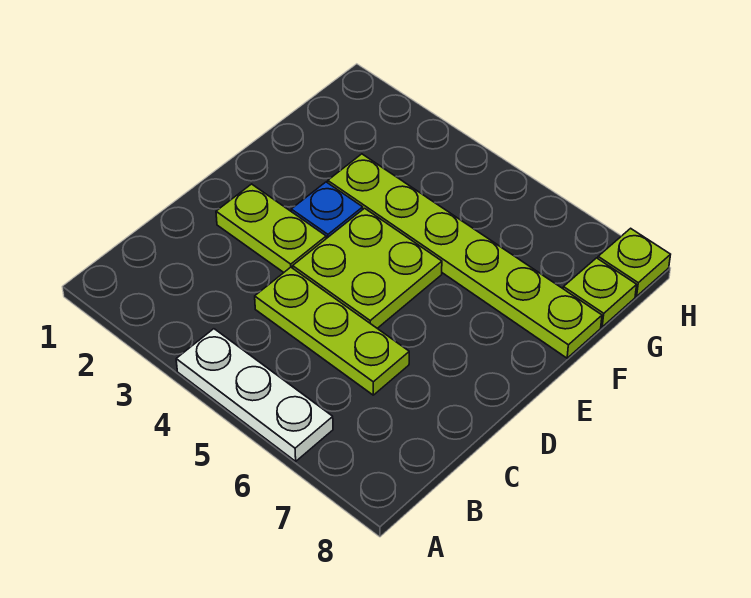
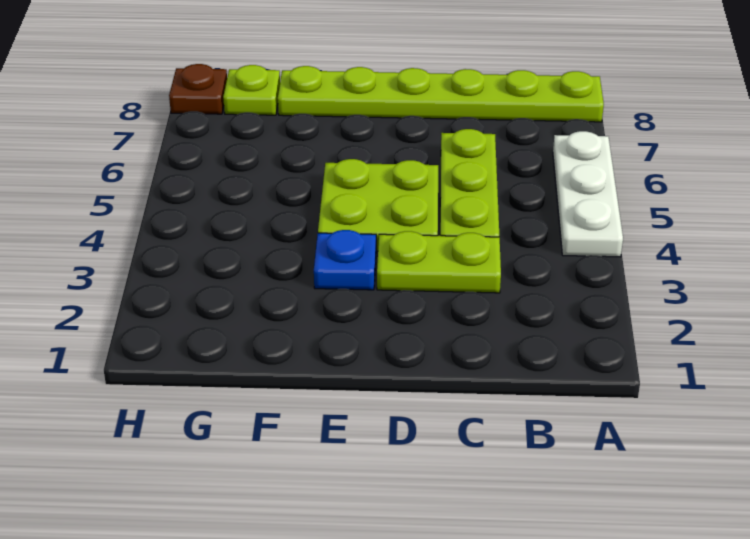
lime plate D2:D3 level 1 -> lime plate C3:D3 level 1
lime plate F3:F8 level 1 -> lime plate A8:F8 level 1
lime plate H8 level 1 -> brown plate H8 level 1

